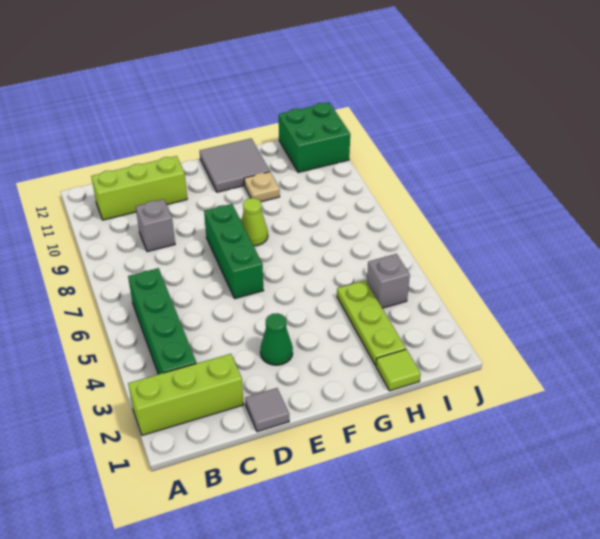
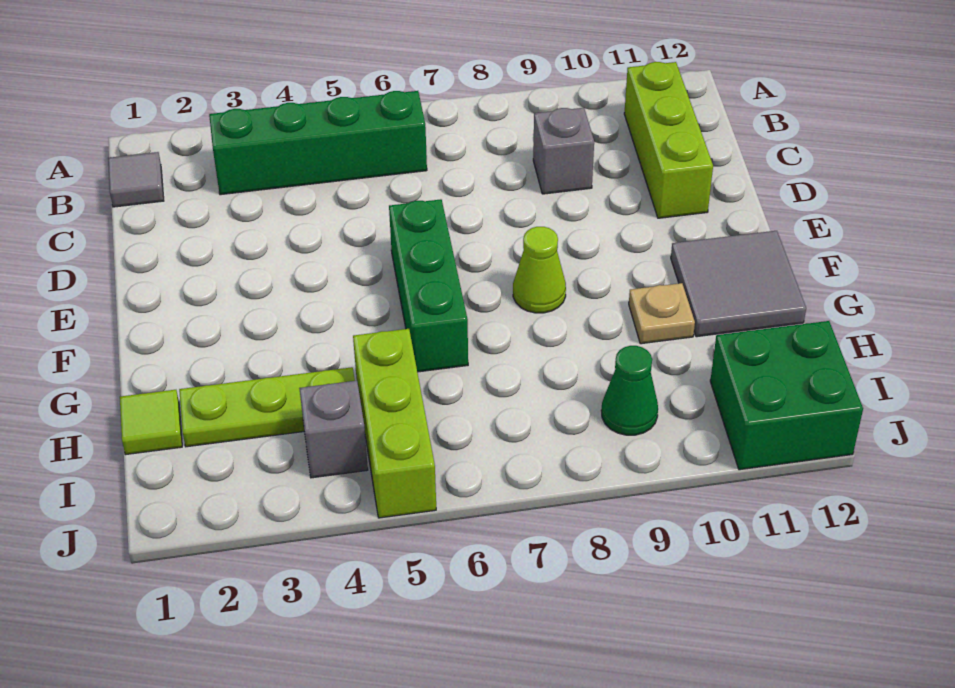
lime brick A2:C2 level 1 -> lime brick H5:J5 level 1
grey tile D1 level 1 -> grey tile B1 level 1
green cone E3 level 1 -> green cone I9 level 1
green brick E6:E8 level 1 -> green brick E6:G6 level 1

